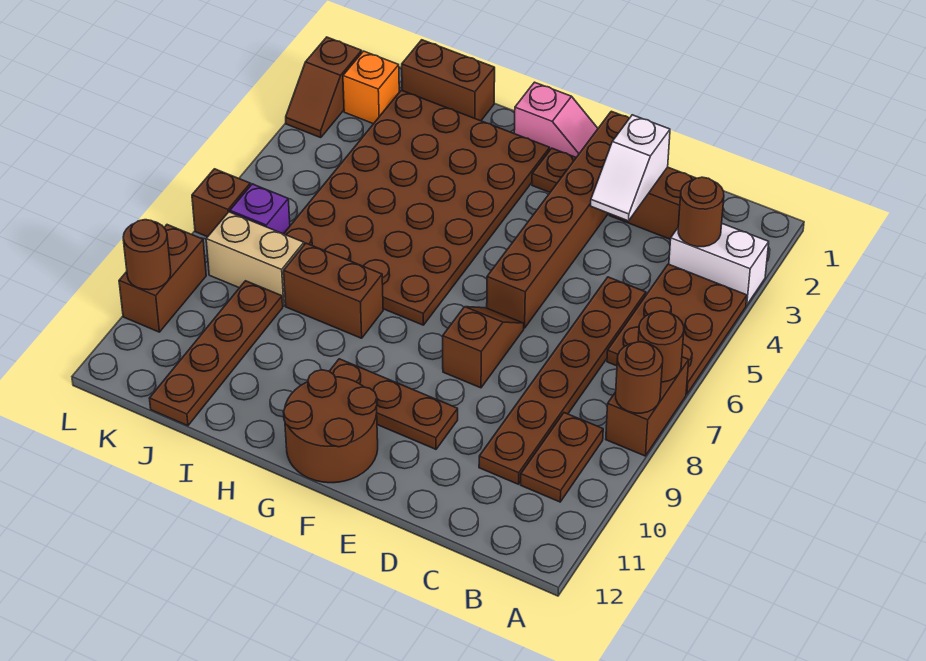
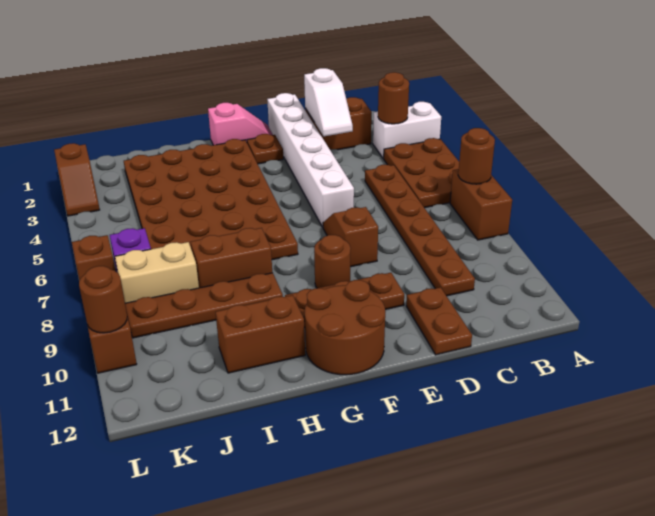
brown round brick A8 level 2 -> brown round brick F9 level 1
brown plate B9:B10 level 1 -> brown plate D11:D12 level 1
brown brick E1:E6 level 1 -> white brick E1:E6 level 1
brown brick I1:J1 level 1 -> brown brick H11:I11 level 1
brown plate J9:J12 level 1 -> brown plate H9:K9 level 1
orange brick K2 level 1 -> none

